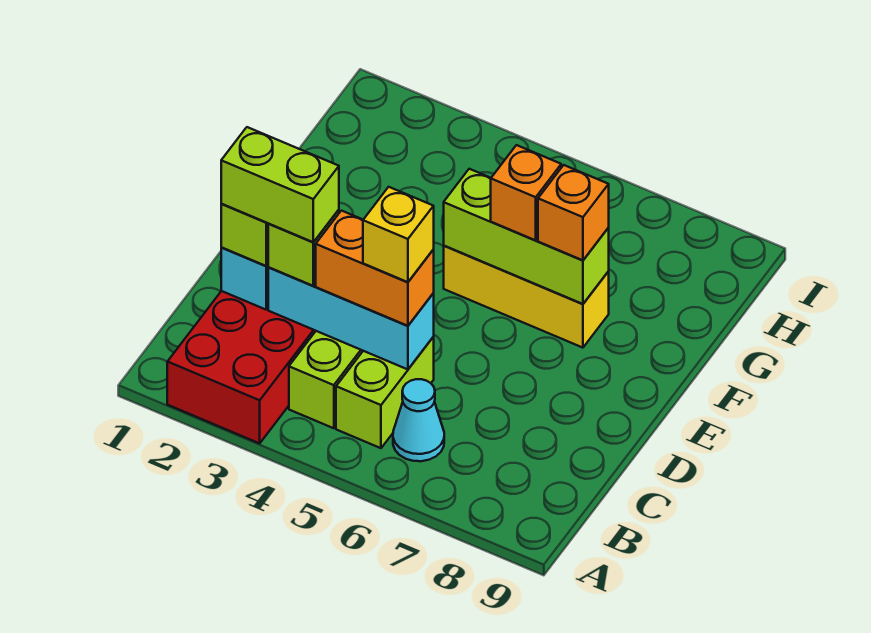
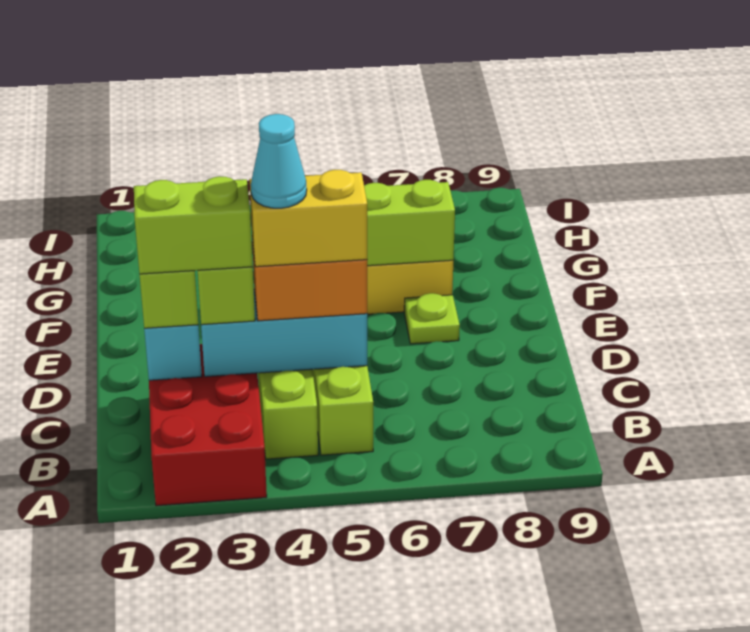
cyan cone B6 level 1 -> cyan cone C4 level 5
yellow brick C5 level 4 -> yellow brick C4:C5 level 4
none -> lime plate E7 level 1
orange brick F6 level 3 -> none
orange brick F7 level 3 -> none

